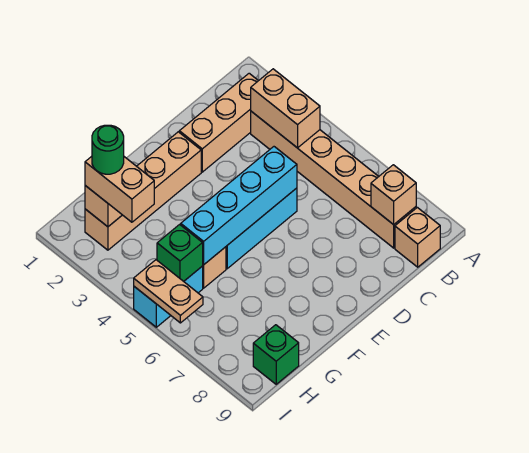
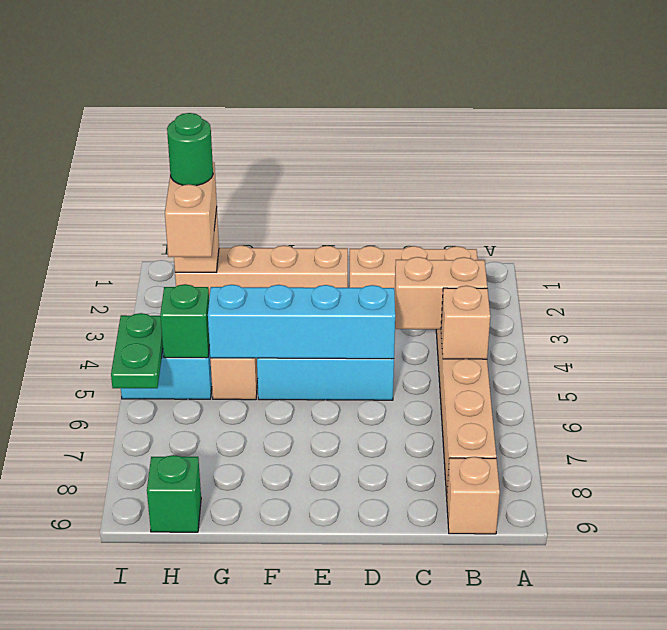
tan brick B3:B4 level 2 -> tan brick B4:C4 level 2
tan brick B8 level 2 -> tan brick B5 level 2
tan plate I5:I6 level 2 -> green plate I5:I6 level 2

